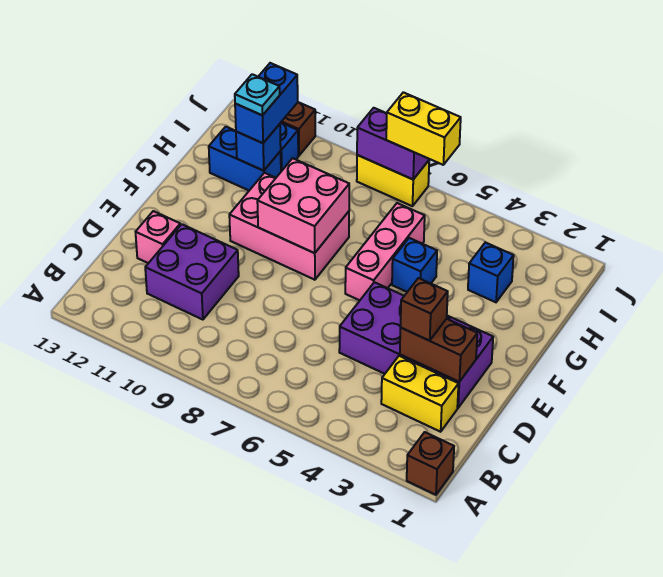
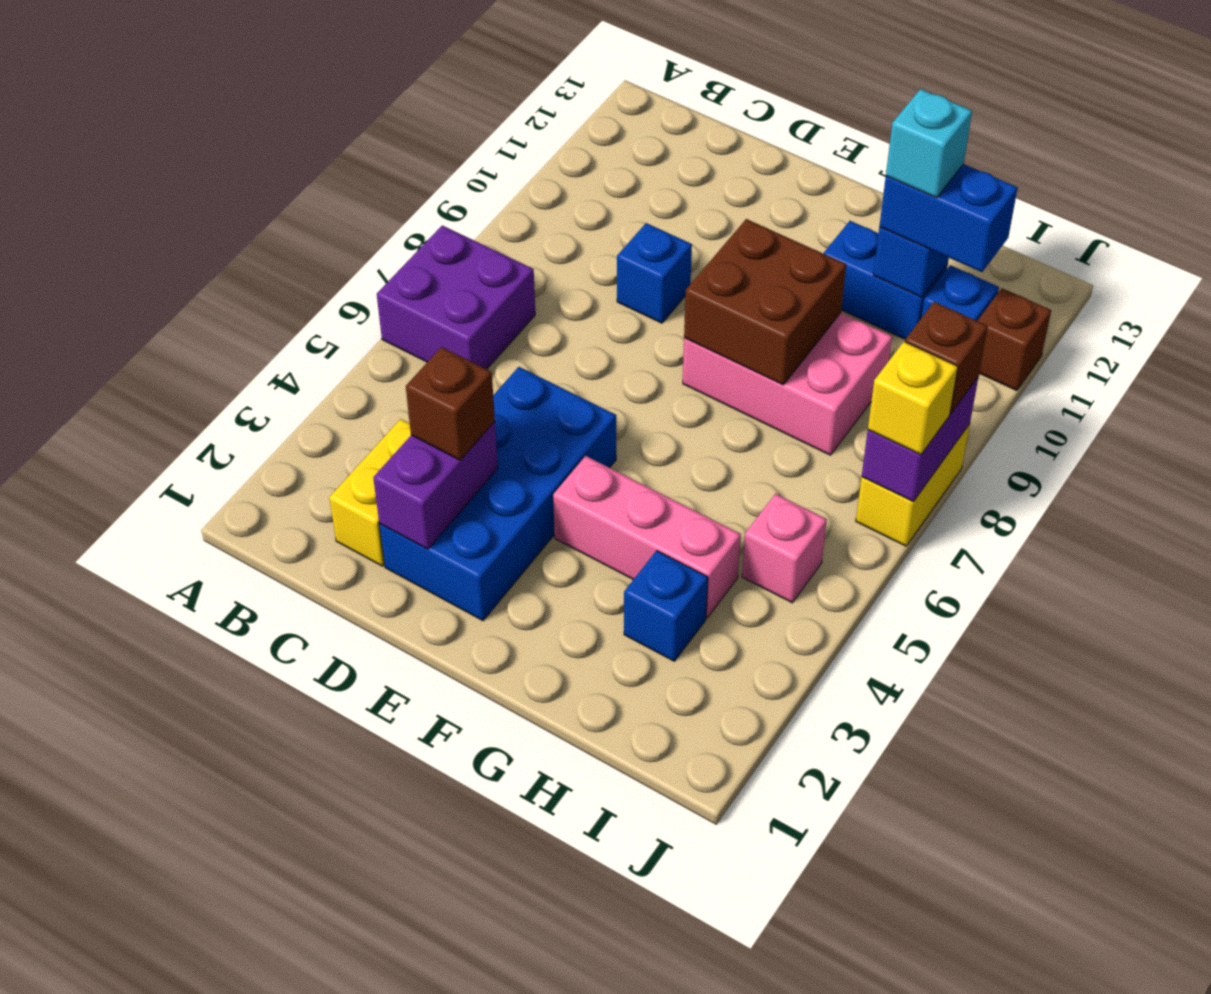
brown brick A1 level 1 -> brown brick J8 level 3
purple brick C10:D11 level 1 -> purple brick A6:B7 level 1
purple brick D2:E5 level 1 -> blue brick D2:E5 level 1
brown brick D2:D3 level 2 -> purple brick D2:D3 level 2
pink brick D12 level 1 -> pink brick I5 level 1
pink brick F6:H6 level 1 -> pink brick F4:H4 level 1
pink brick F8:G10 level 1 -> pink brick F8:H9 level 1
pink brick F8:G9 level 2 -> brown brick F8:G9 level 2
blue brick G5 level 1 -> blue brick D9 level 1
blue brick H11:H12 level 1 -> blue brick G11:H11 level 1
cyan plate H11 level 4 -> cyan brick H11 level 4
yellow brick J6:J7 level 3 -> yellow brick J7 level 3

